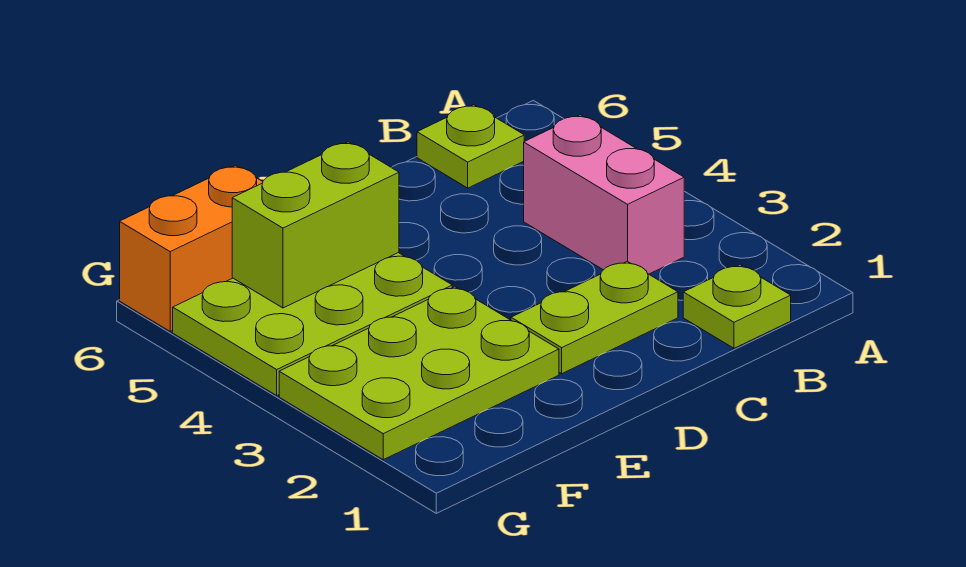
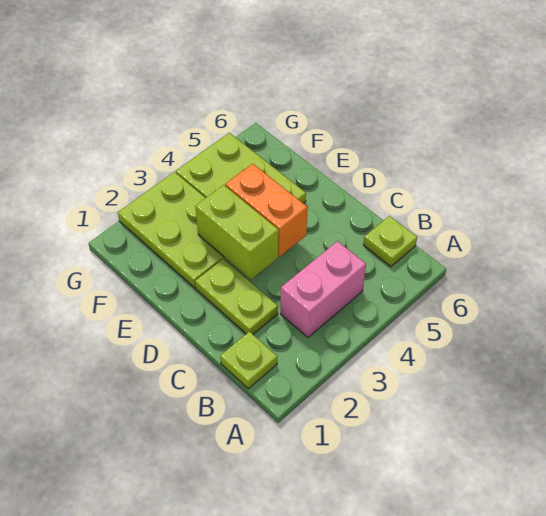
lime brick E5:F5 level 2 -> lime brick D3:E3 level 2
orange brick F6:G6 level 1 -> orange brick D4:E4 level 2

